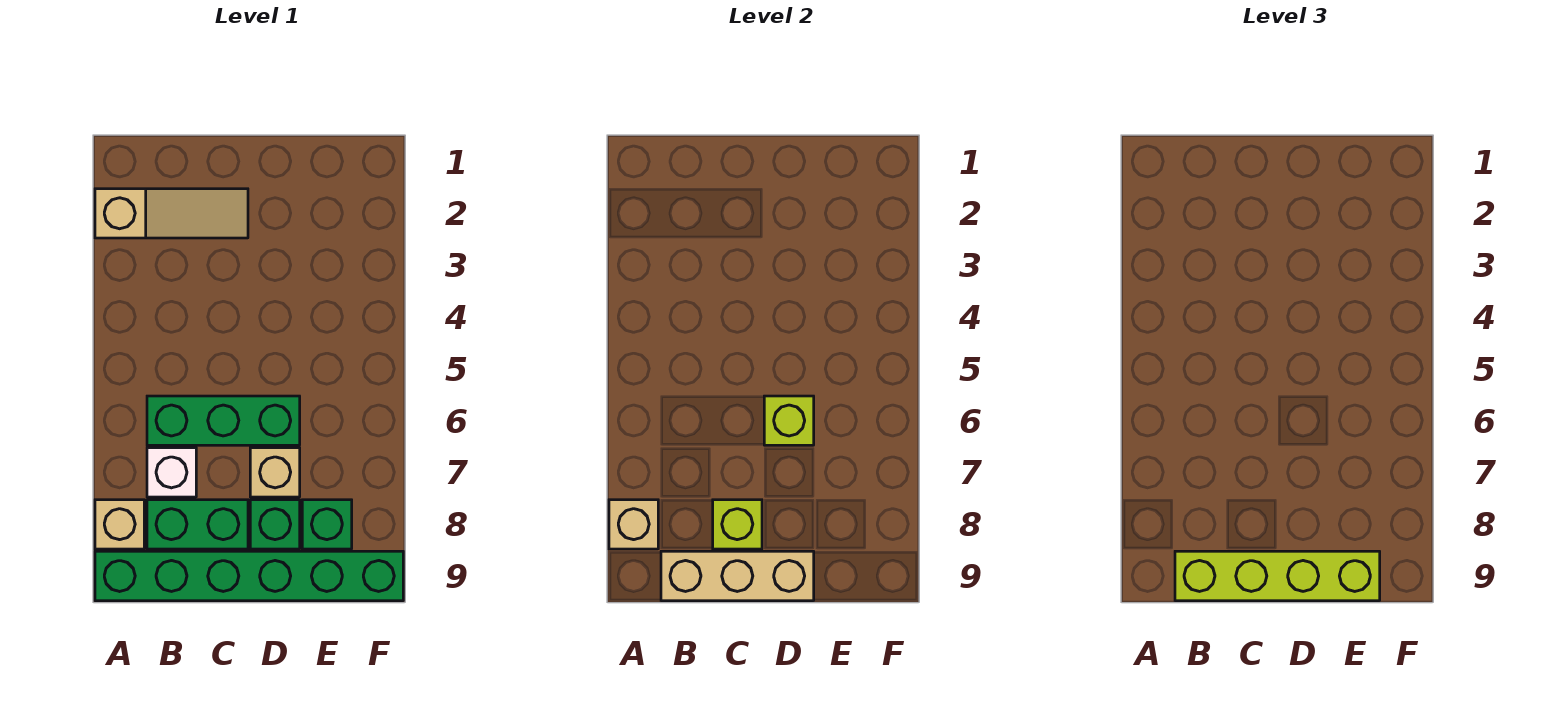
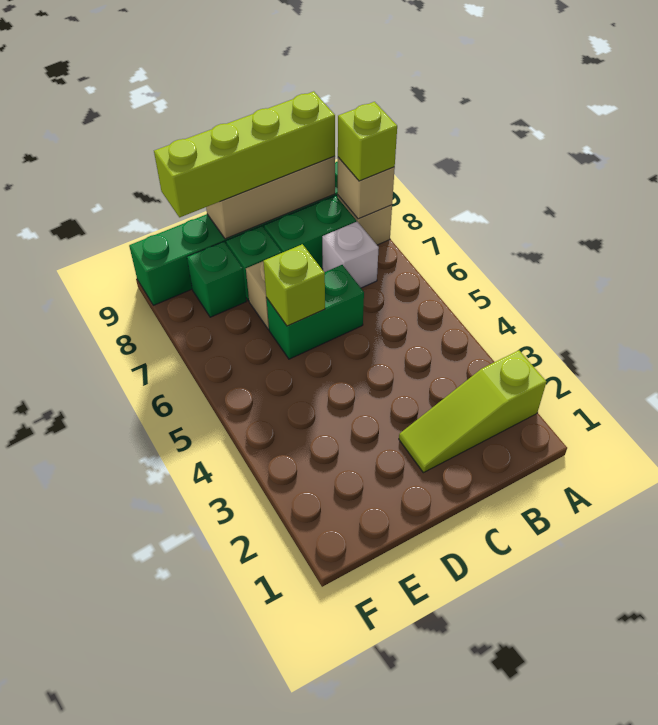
tan slope A2:C2 level 1 top A -> lime slope A2:C2 level 1 top A
green brick B6:D6 level 1 -> green brick C6:D6 level 1
lime brick C8 level 2 -> lime brick A8 level 3

